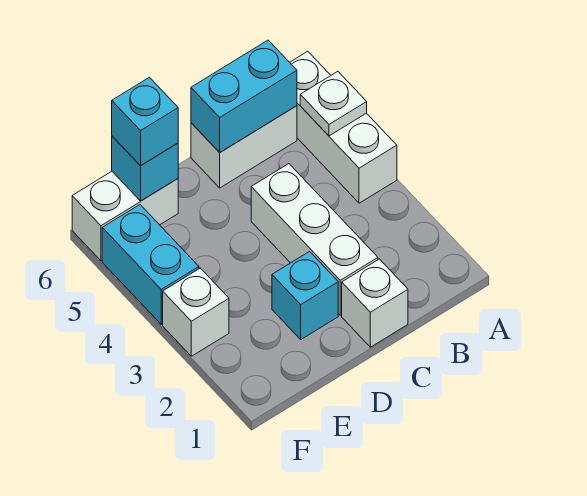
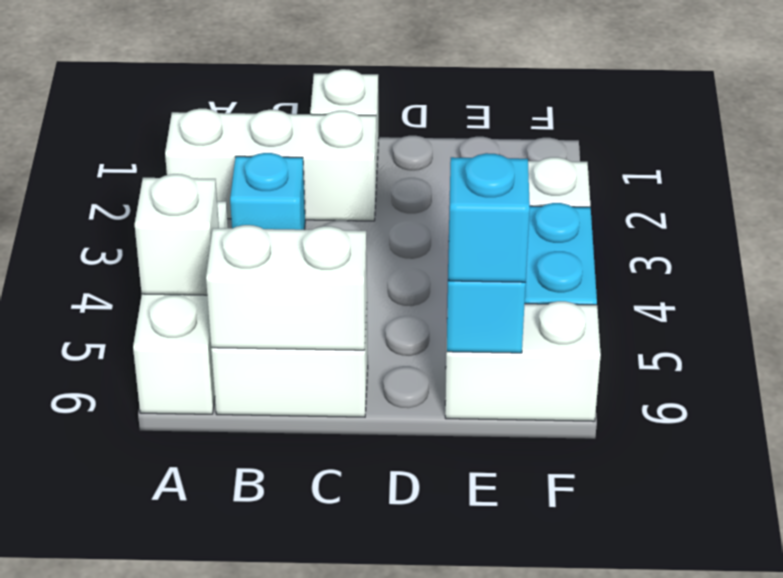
white plate A5 level 2 -> white brick A5 level 2
cyan brick B6:C6 level 2 -> white brick B6:C6 level 2
white brick C2:C4 level 1 -> white brick A2:C2 level 1
cyan brick D2 level 1 -> cyan brick B3 level 1

